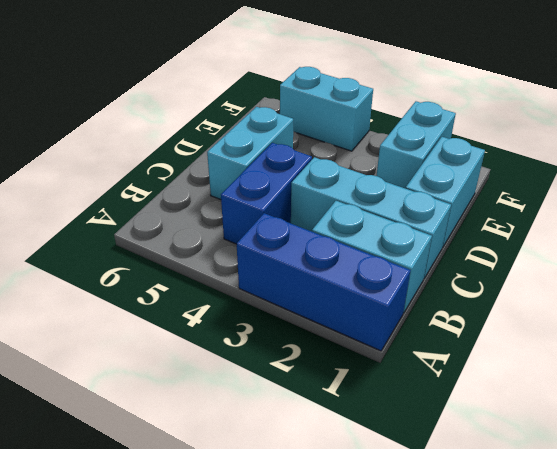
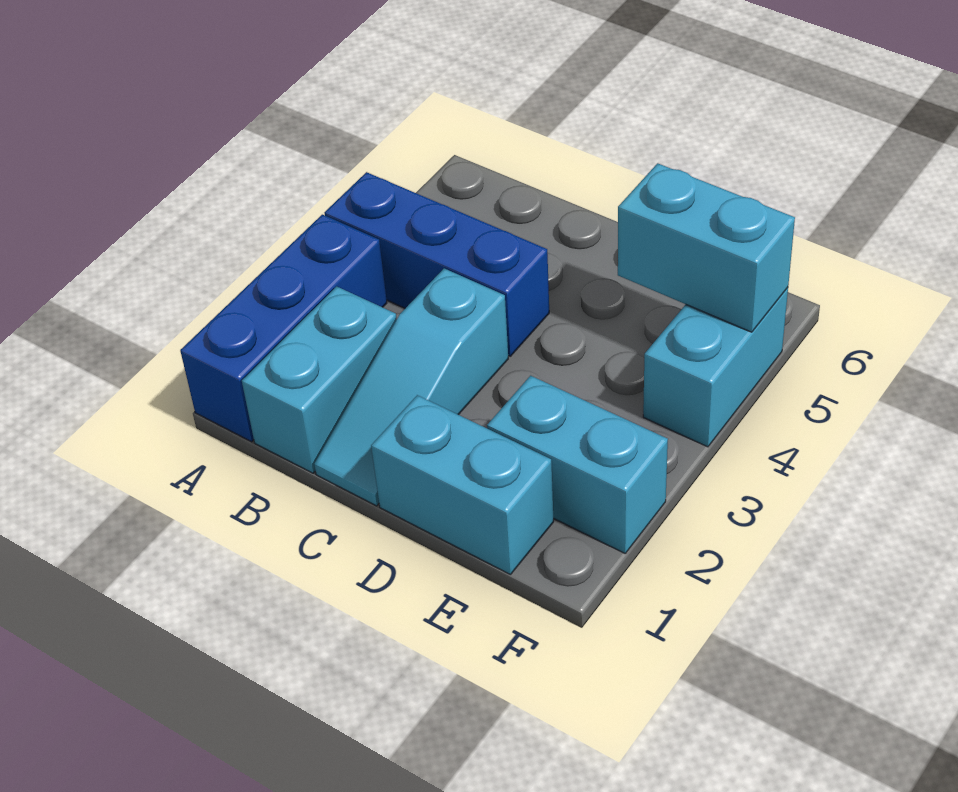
blue brick B4:C4 level 1 -> blue brick A4:C4 level 1
cyan brick C1:C3 level 1 -> cyan slope C1:C3 level 1 top 3
cyan brick C5:D5 level 1 -> cyan brick E5:F5 level 2

